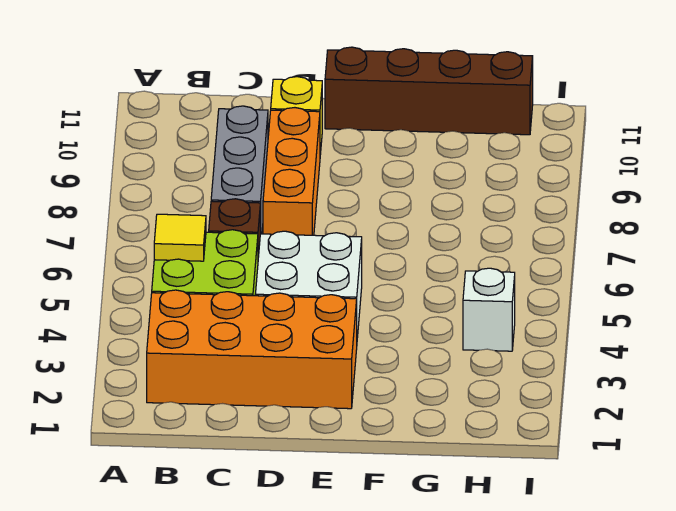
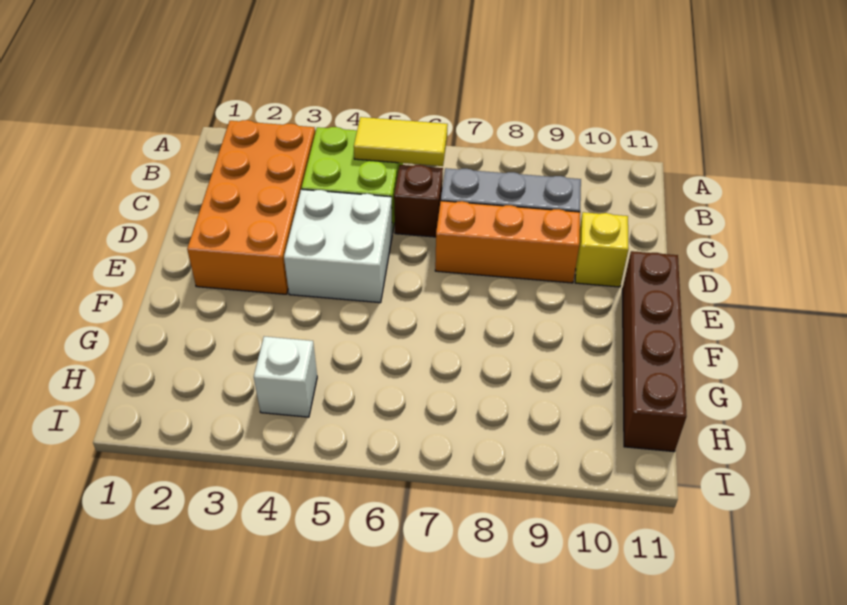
yellow tile B5 level 2 -> yellow tile B5:B6 level 2

